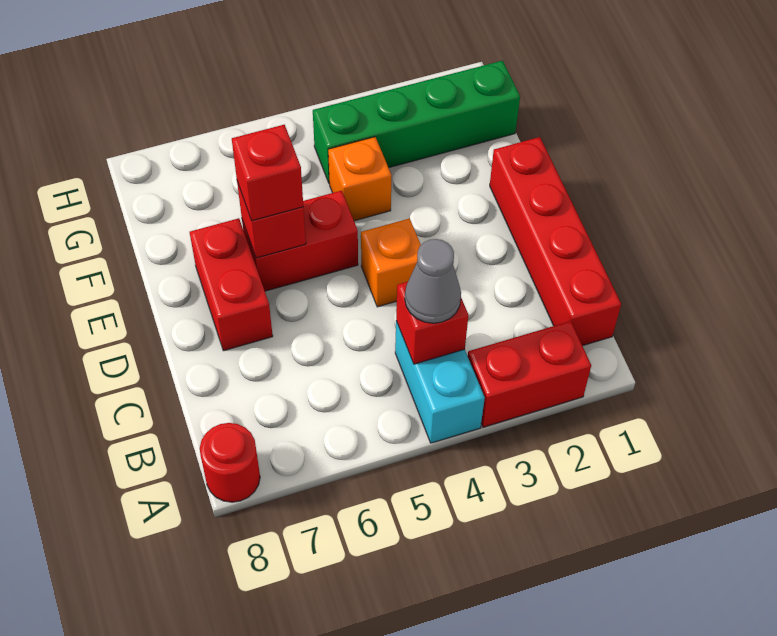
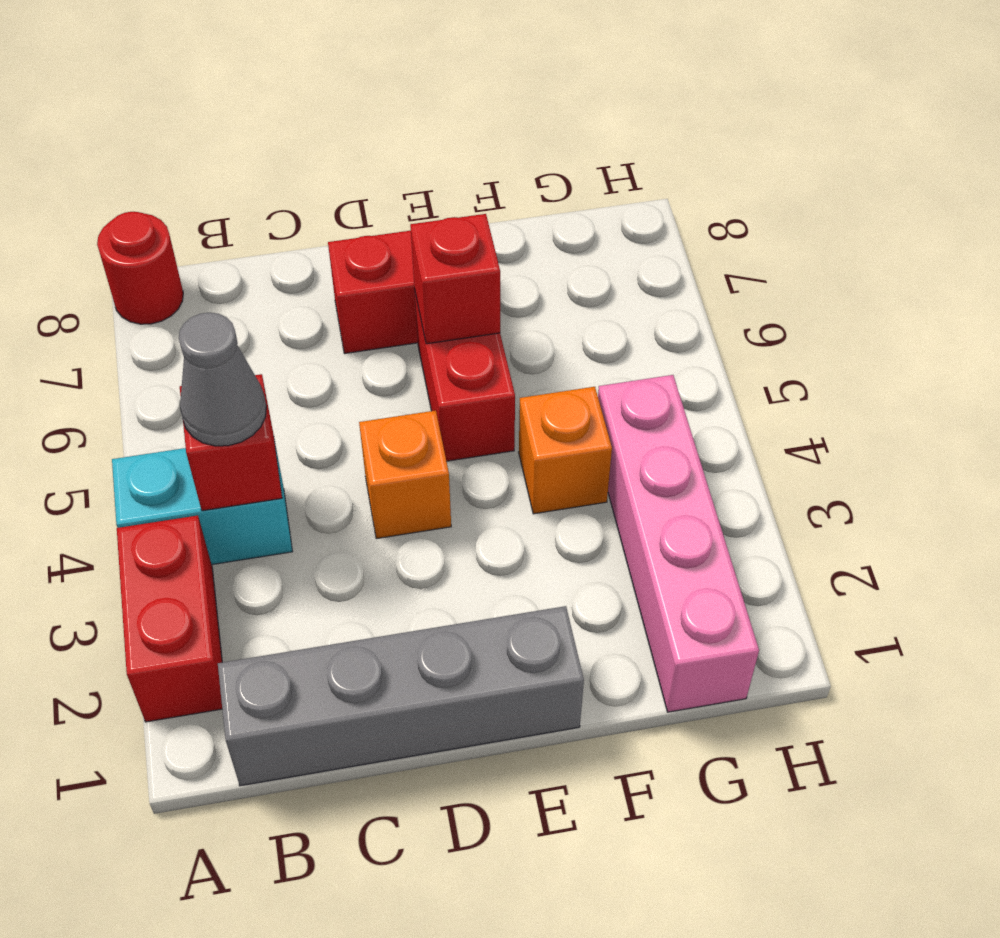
red brick B1:E1 level 1 -> grey brick B1:E1 level 1
red brick E6 level 3 -> none
green brick G1:G4 level 1 -> pink brick G1:G4 level 1

